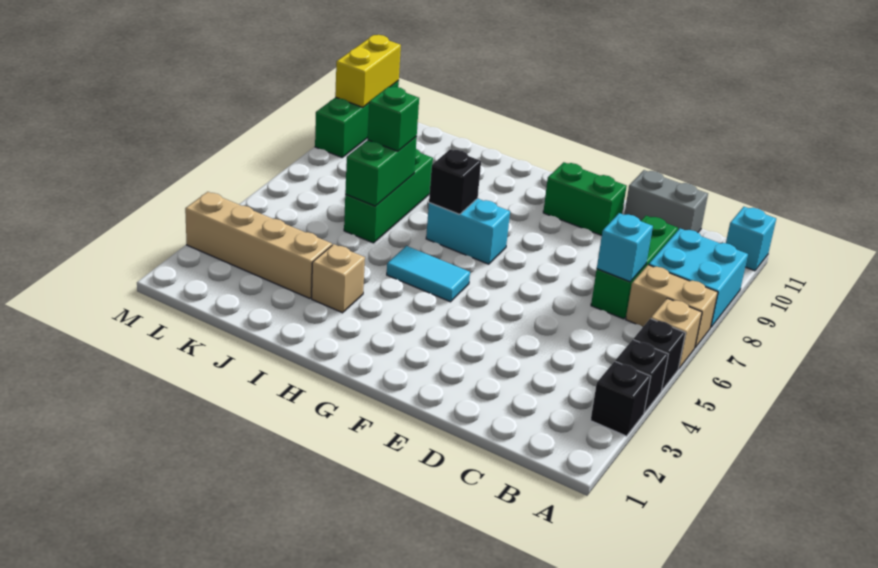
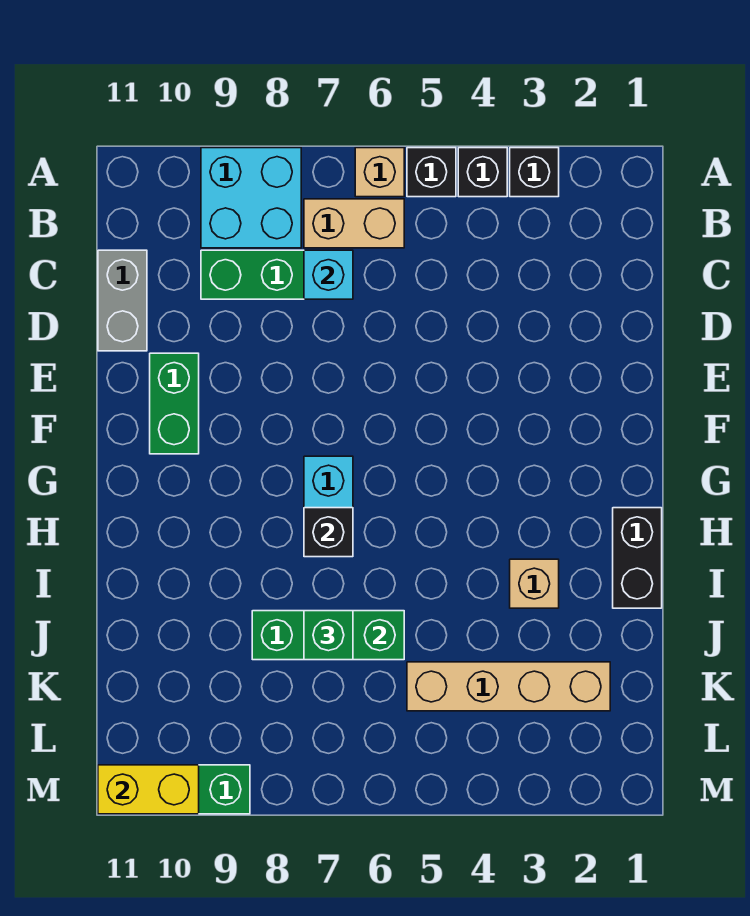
tan brick A7:B7 level 1 -> tan brick B6:B7 level 1
cyan brick A11 level 1 -> none
cyan tile G5:H5 level 1 -> none
none -> black brick H1:I1 level 1
tan brick J3:M3 level 1 -> tan brick K2:K5 level 1

